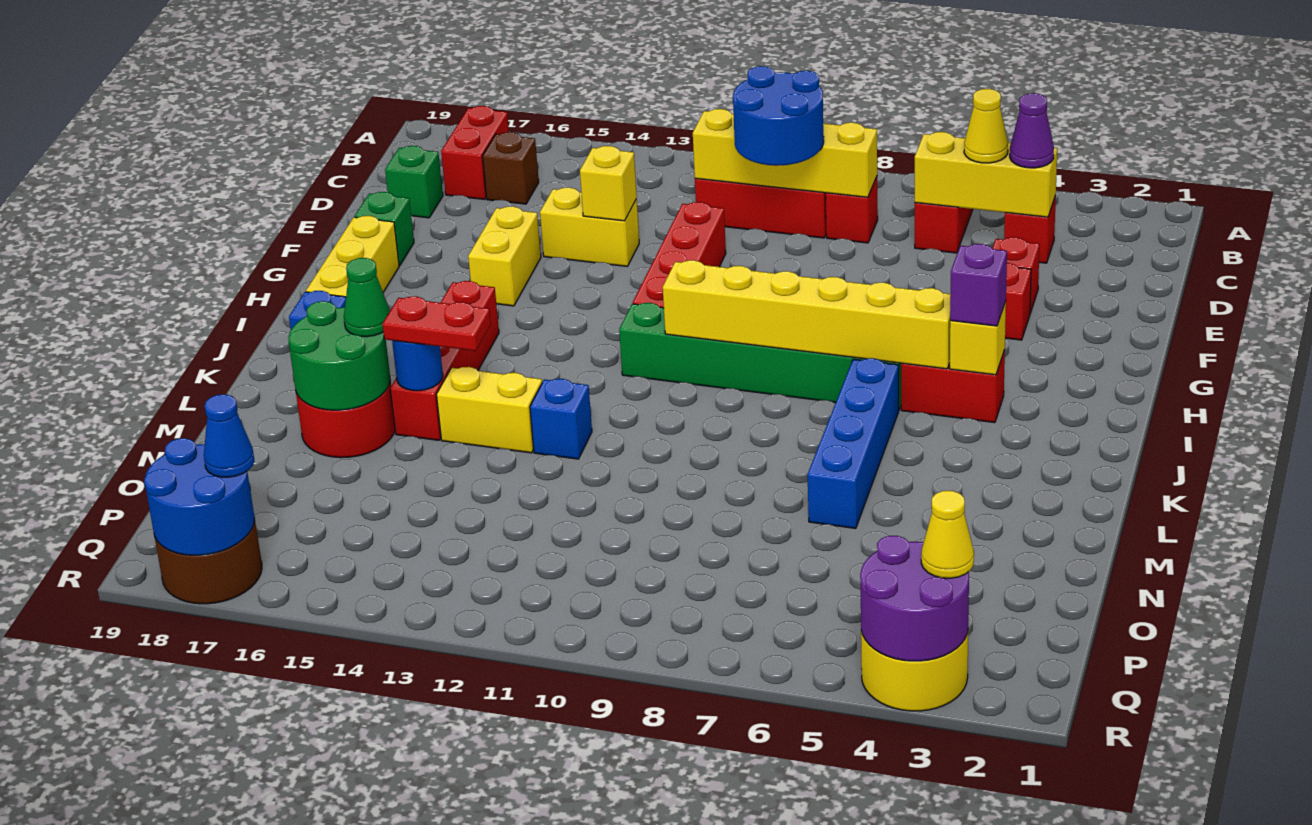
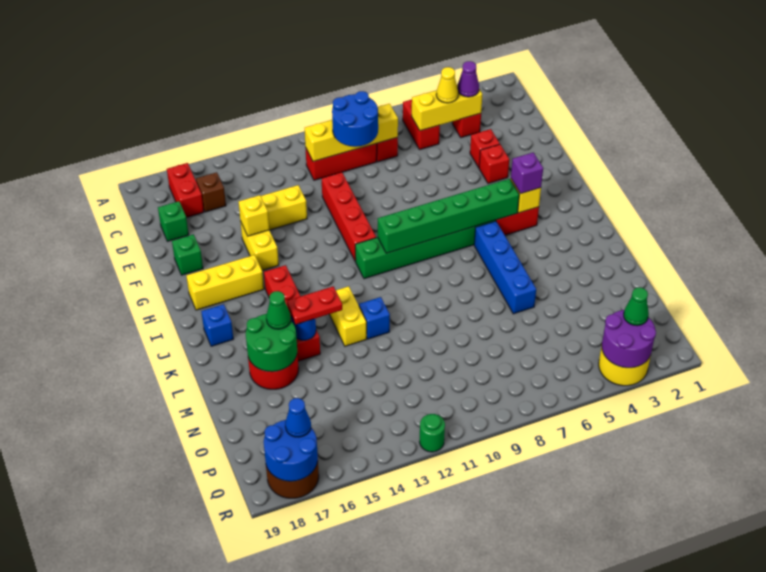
yellow brick E13 level 2 -> yellow brick F15 level 2
yellow brick G18:I18 level 1 -> yellow brick H16:H18 level 1
yellow brick I5:I10 level 2 -> green brick I5:I10 level 2
yellow brick L13:L14 level 1 -> yellow brick K13:L13 level 1
yellow cone Q3 level 3 -> green cone Q3 level 3
none -> green round brick R12 level 1

